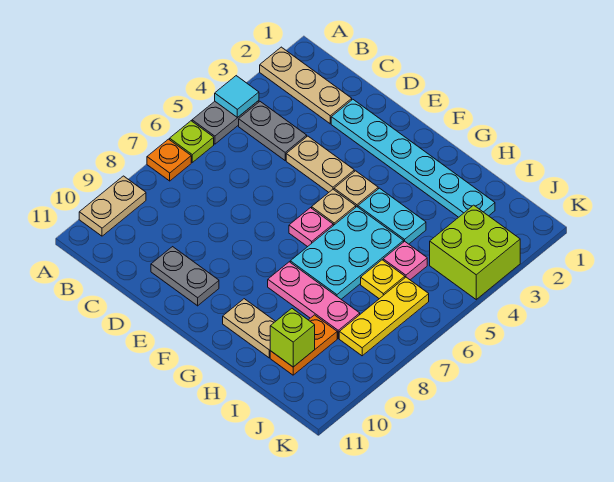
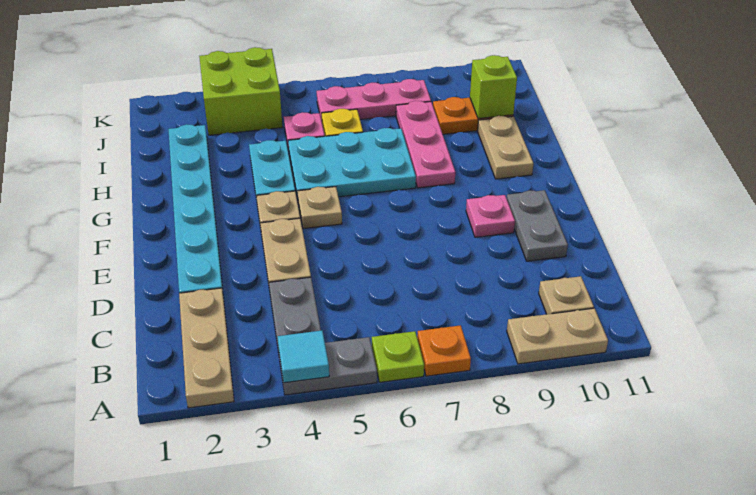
none -> tan plate B10 level 1
pink plate F6 level 1 -> pink plate E9 level 1
yellow plate J6:J8 level 1 -> pink plate J6:J8 level 1

